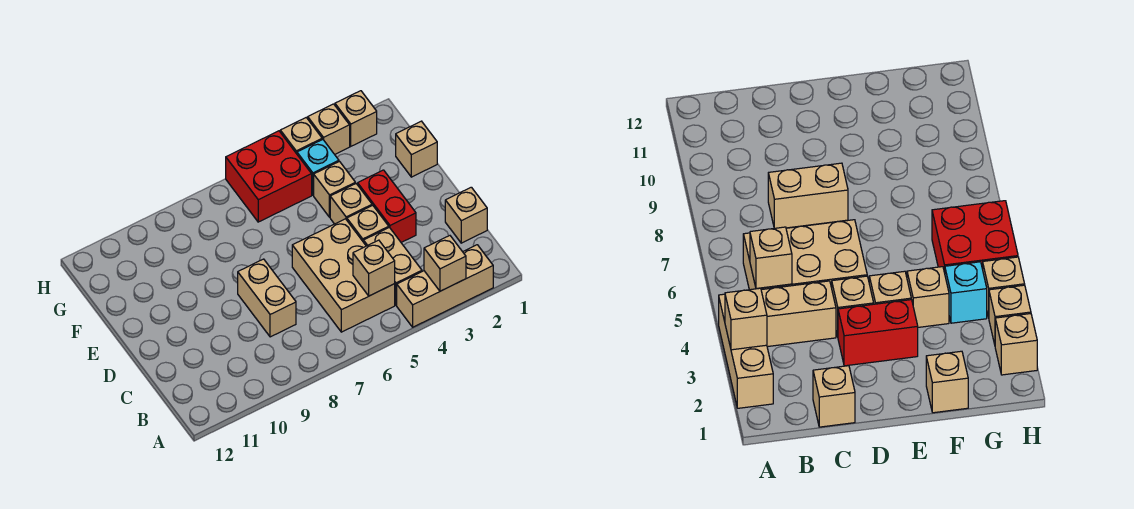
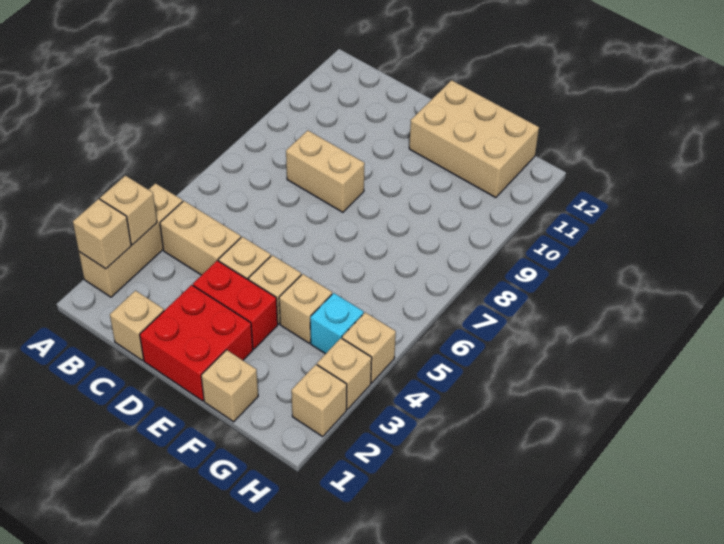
tan brick B5:D6 level 1 -> tan brick E11:G12 level 1
tan brick B5 level 2 -> tan brick A2 level 2
red brick G5:H6 level 1 -> red brick D1:E2 level 1

